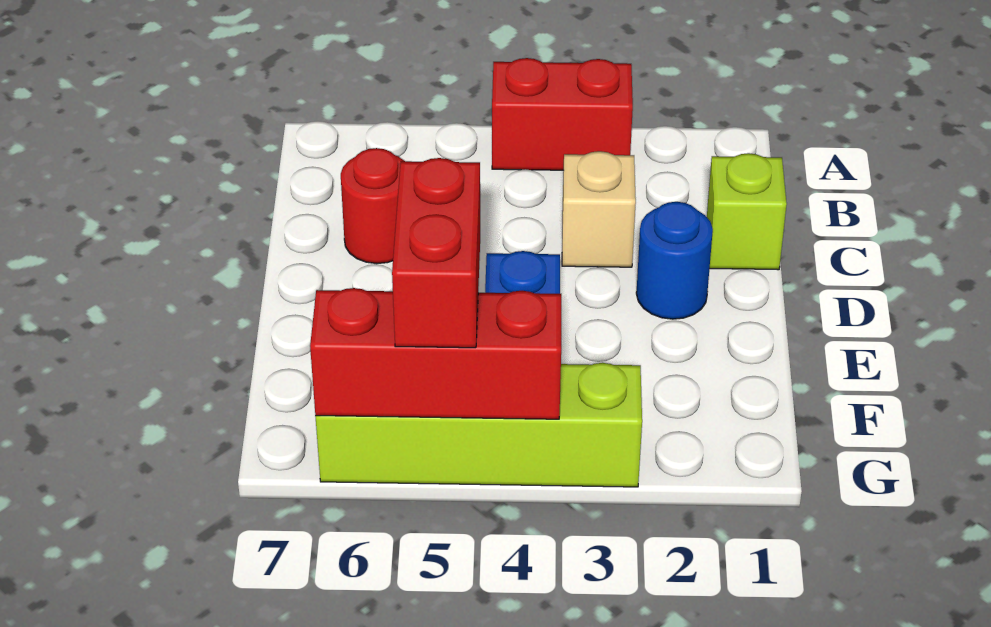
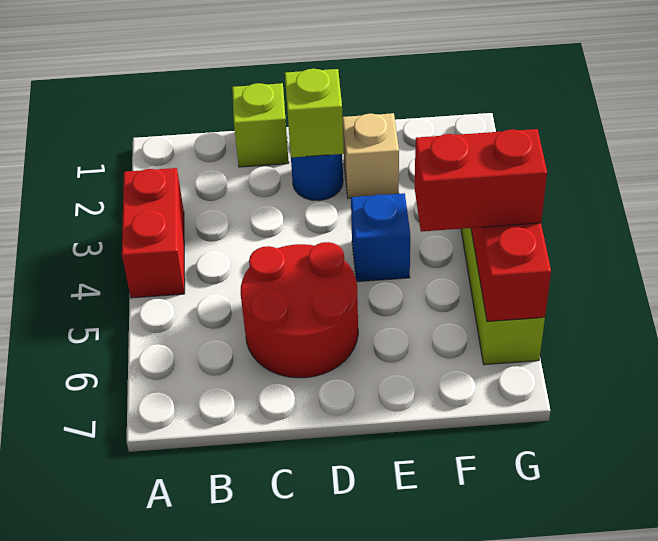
tan brick C3 level 1 -> tan brick E2 level 1
red round brick C6 level 1 -> red round brick C5:D6 level 1
none -> lime brick D2 level 2

